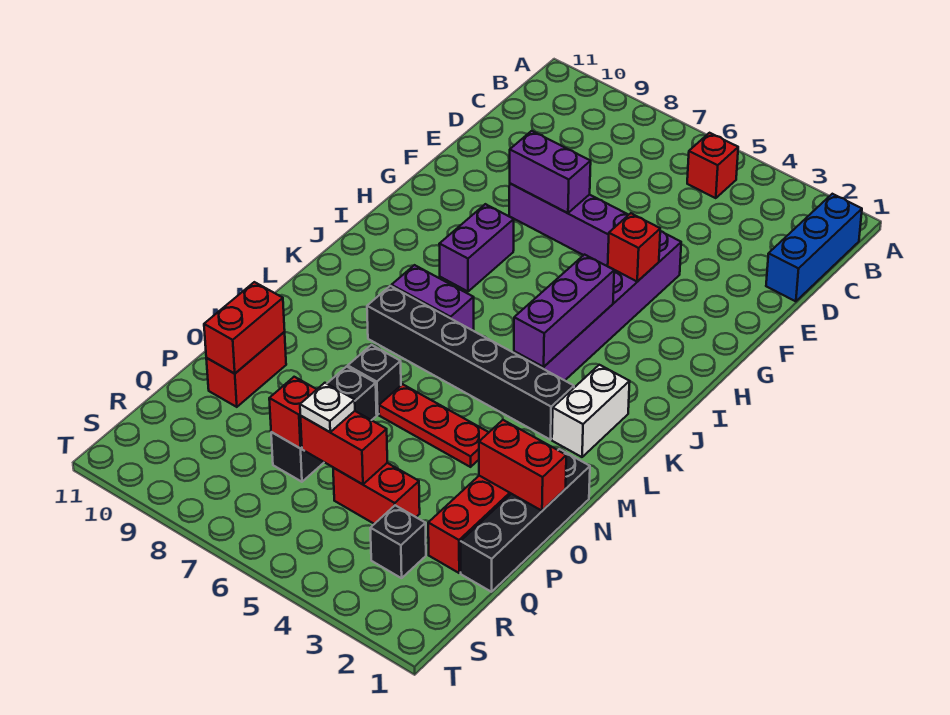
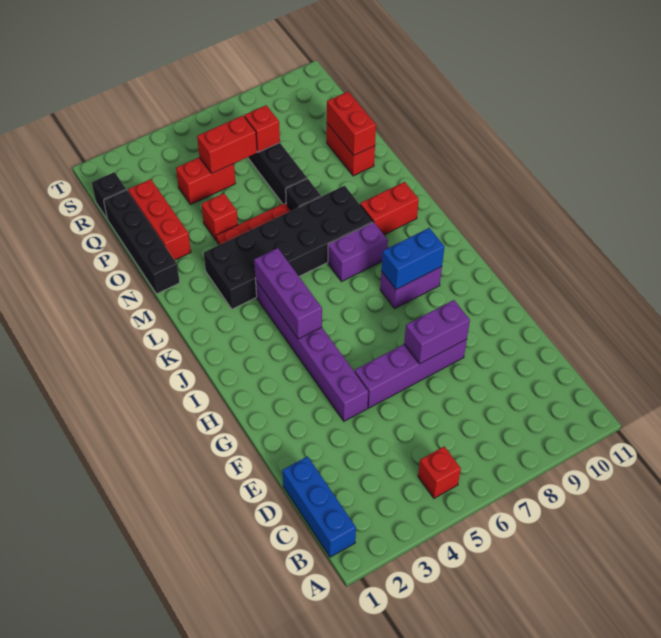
red brick G4 level 2 -> red brick O4 level 1
purple brick H8:I8 level 1 -> purple brick I8:I9 level 1
none -> blue brick I8:I9 level 2
white brick K2:L2 level 1 -> none
black brick L3:L8 level 1 -> black brick L3:M8 level 1
red brick O1:O2 level 2 -> red brick L9:L10 level 1
white plate Q6 level 3 -> none
black brick R3 level 1 -> black brick R1 level 1

